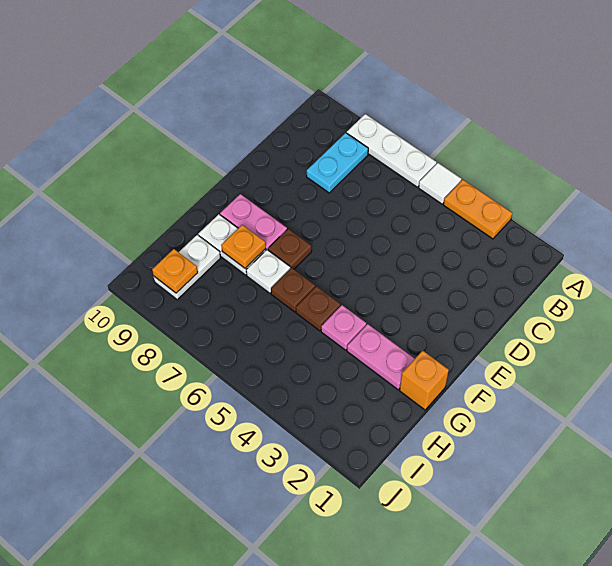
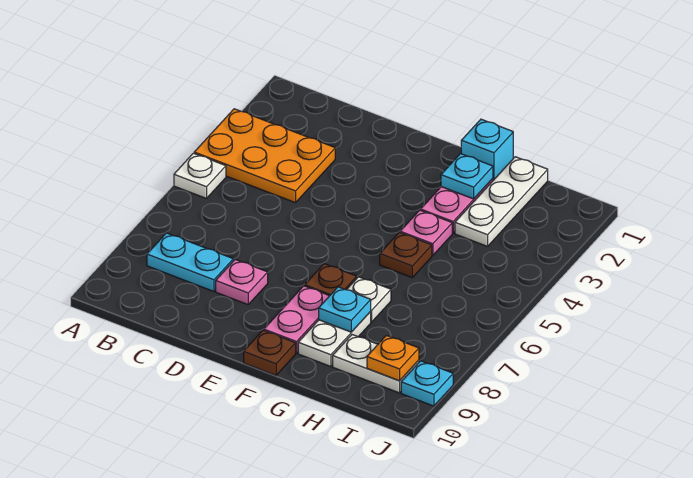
orange plate A3:A4 level 1 -> orange plate A3:C4 level 1
white tile A5 level 1 -> white plate A5 level 1
white plate A6:A8 level 1 -> white plate H1:H3 level 1
none -> pink plate D8 level 1
orange brick G1 level 1 -> cyan brick G1 level 1
none -> cyan plate G2 level 2
brown plate G6 level 1 -> brown plate F10 level 1
orange plate G8 level 2 -> cyan plate G8 level 2
none -> cyan plate J9 level 1

